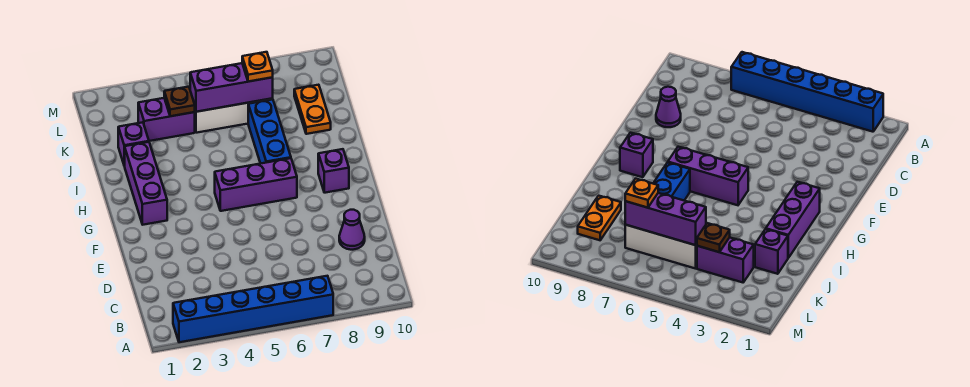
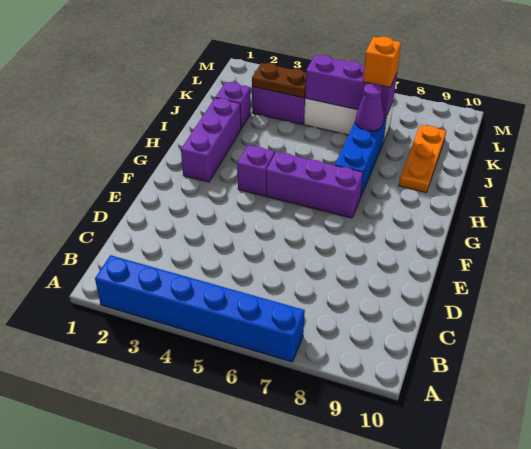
purple cone D9 level 1 -> purple cone J7 level 2
purple brick G9 level 1 -> purple brick G4 level 1
orange plate J9:K9 level 1 -> orange plate I9:K9 level 1
brown plate K4 level 2 -> brown plate K3:K4 level 2
orange plate K7 level 3 -> orange brick K7 level 3

